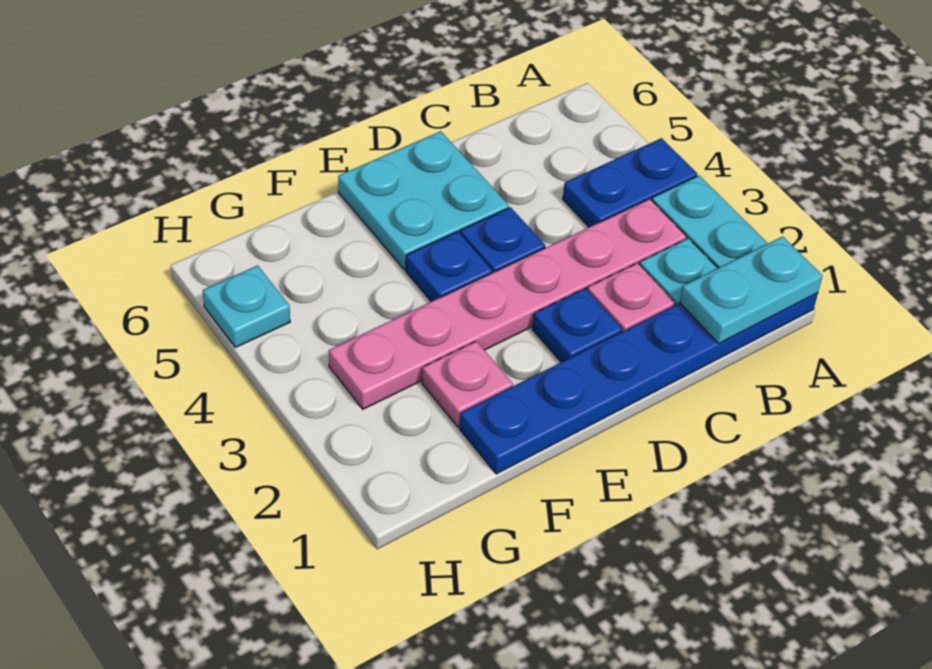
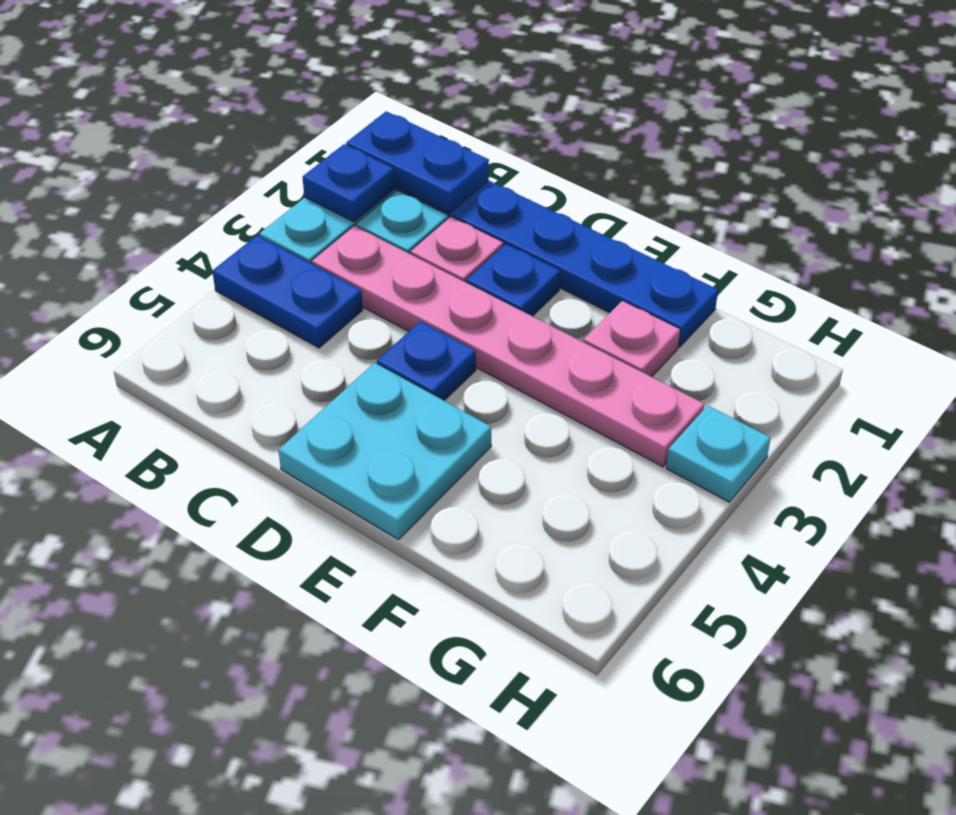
cyan plate A1:B1 level 2 -> blue plate A1:B1 level 2
blue plate E4 level 1 -> blue plate A2 level 2
cyan plate H5 level 1 -> cyan plate H3 level 1

